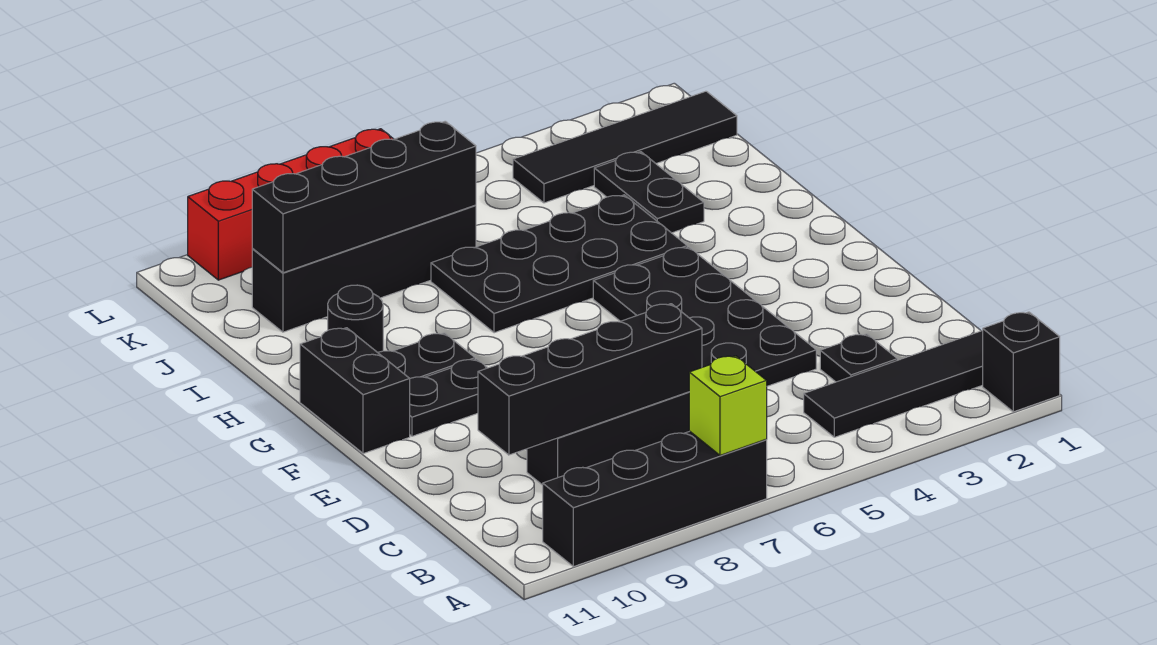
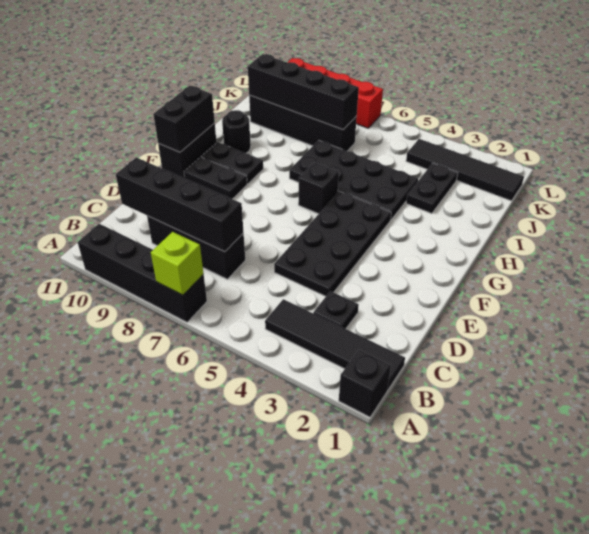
none -> black brick F11:G11 level 2
none -> black brick G6 level 1

